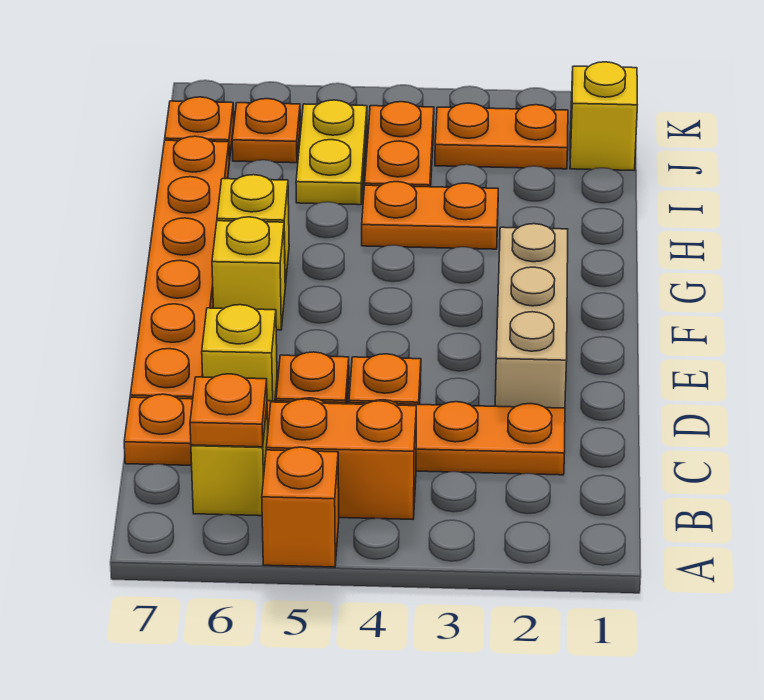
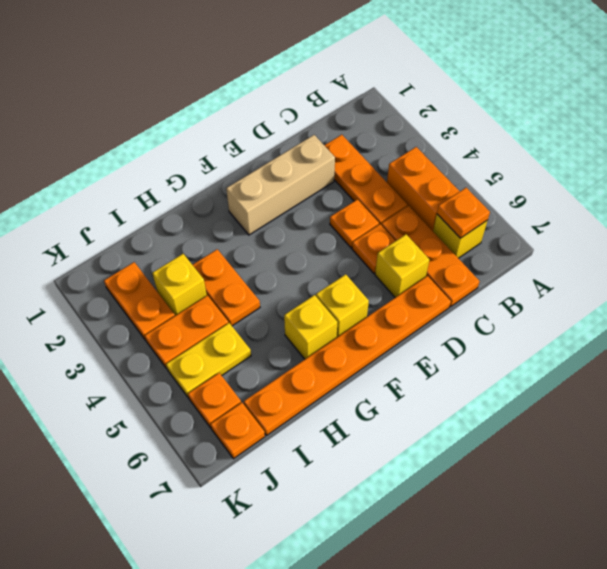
orange brick A5 level 1 -> none
yellow brick J1 level 1 -> yellow brick I3 level 1

